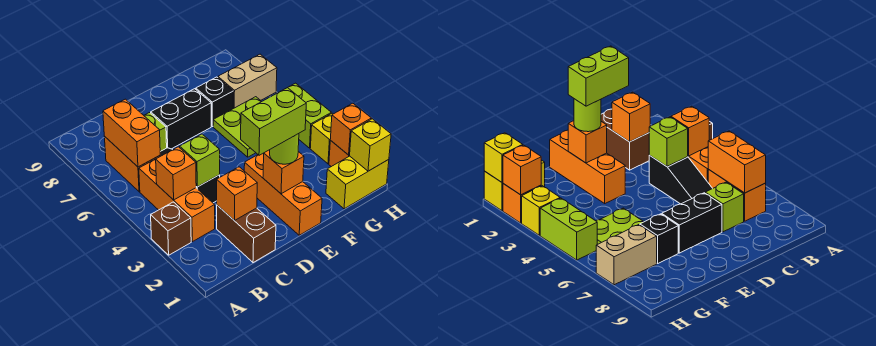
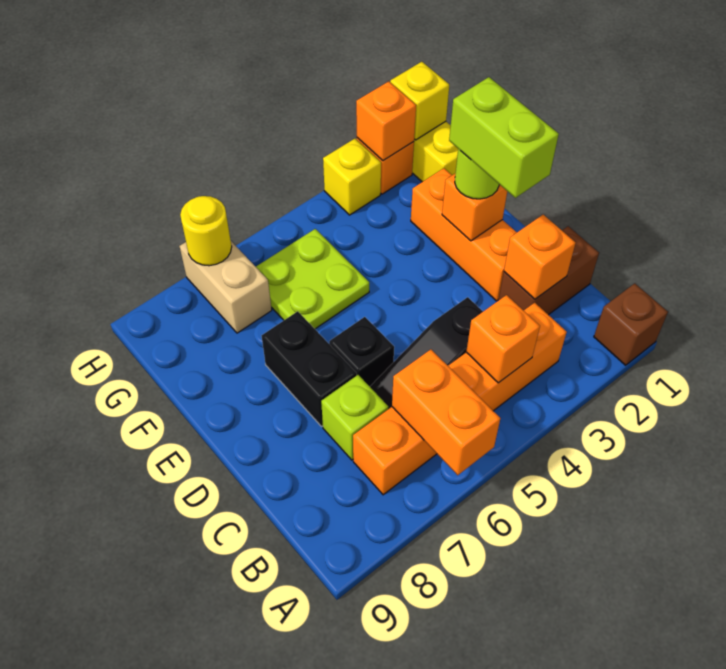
brown brick A3 level 1 -> brown brick A1 level 1
orange brick B6:B7 level 2 -> orange brick A6:B6 level 2
lime brick C4 level 2 -> none
orange brick E1:E3 level 1 -> orange brick D2:F2 level 1
black brick F7 level 1 -> black brick D6 level 1
lime brick H4:H5 level 1 -> none
none -> yellow round brick H7 level 2

